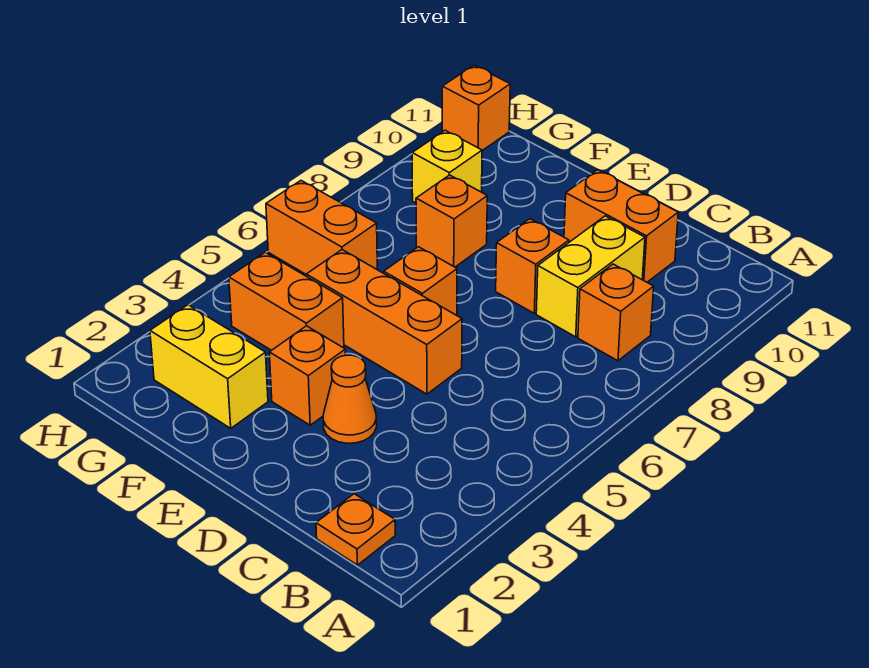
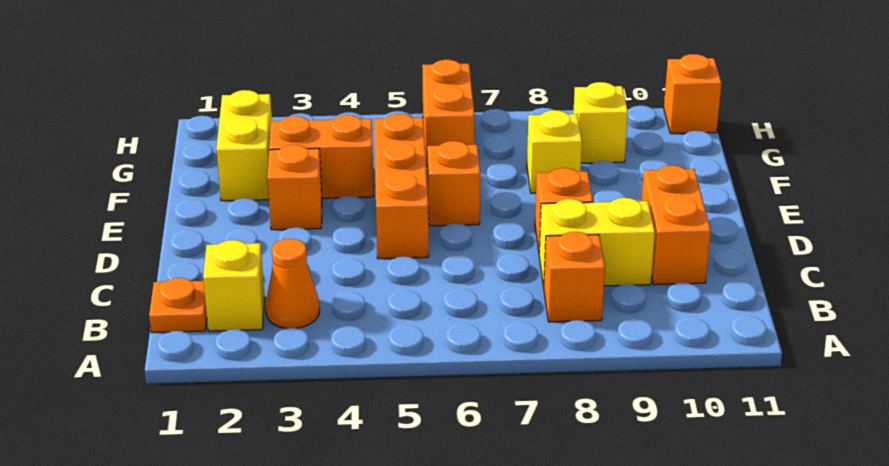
none -> yellow brick B2 level 1
orange cone D3 level 1 -> orange cone B3 level 1
orange brick F4:G4 level 1 -> orange brick F3:F4 level 1
orange brick F8 level 1 -> yellow brick F8 level 1

